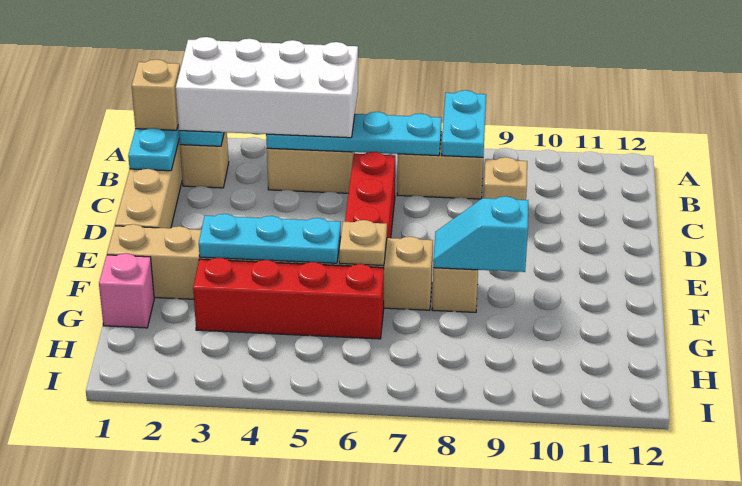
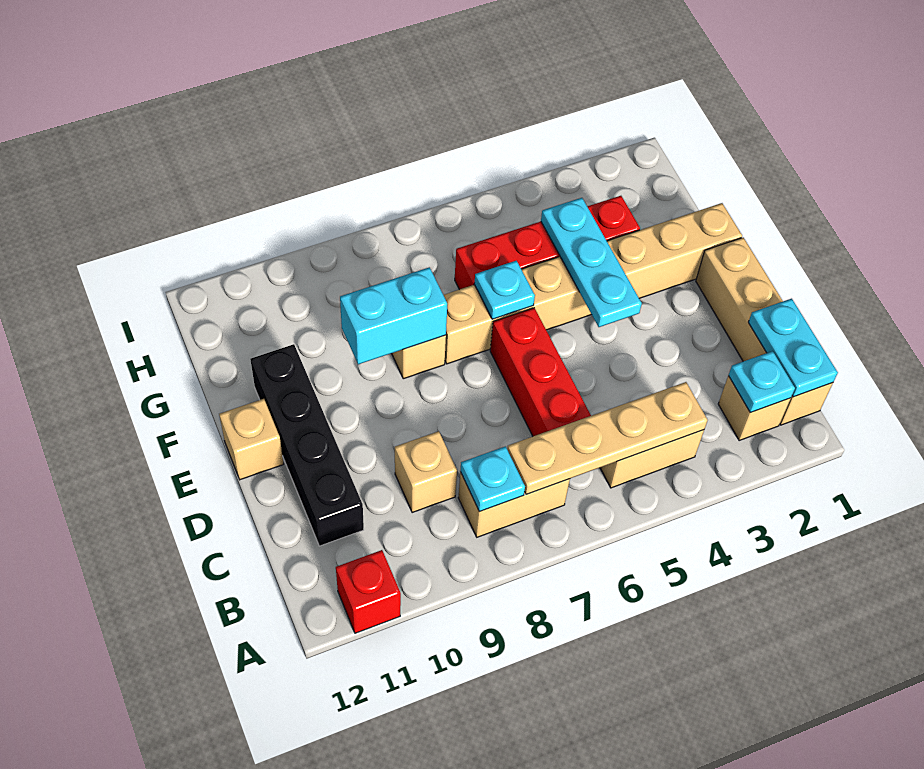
white brick A2:B5 level 3 -> none
cyan plate A8:B8 level 2 -> cyan plate B8 level 2
none -> red brick A11 level 1
tan brick B1 level 3 -> tan brick E12 level 1
cyan plate B4:B7 level 2 -> tan plate B4:B7 level 2
none -> black brick C11:F11 level 1
cyan plate F3:F5 level 2 -> cyan plate E4:G4 level 2
tan plate F6 level 2 -> cyan plate F6 level 2
cyan slope F8:F9 level 2 top 9 -> cyan brick F8:F9 level 2
pink brick G1 level 1 -> none

